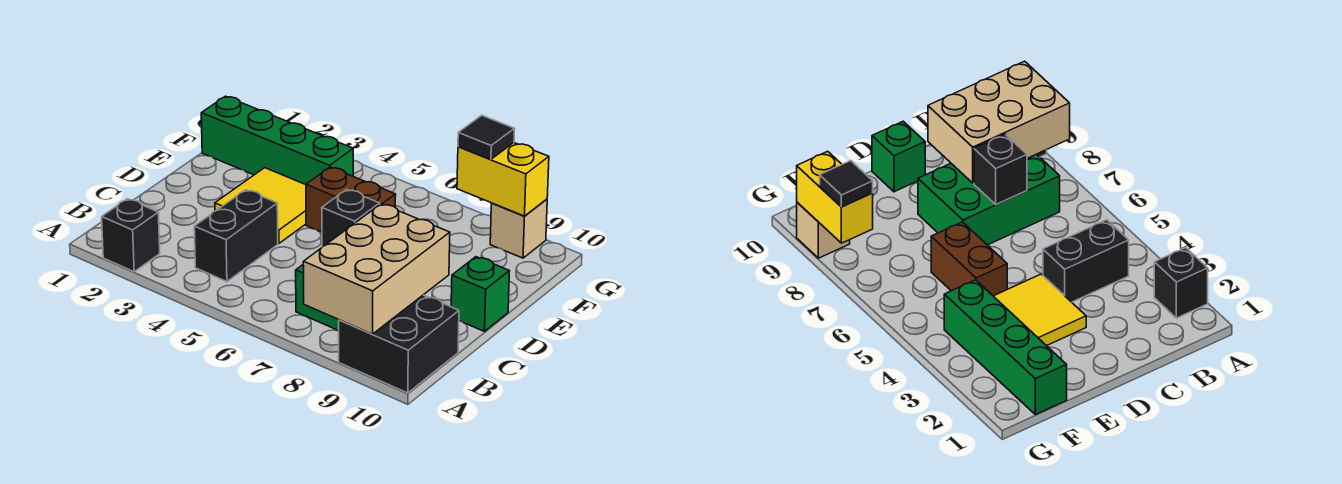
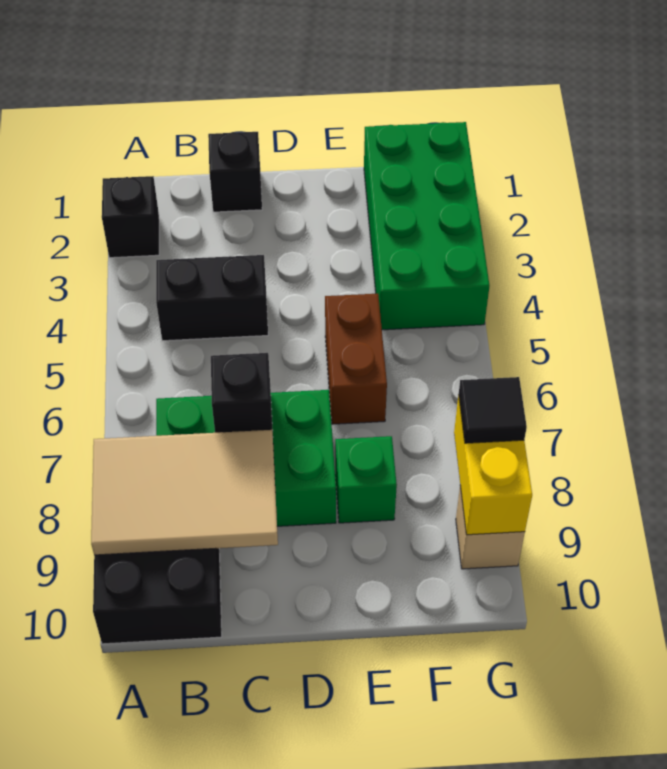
tan brick A8:C9 level 2 -> tan tile A8:C9 level 2
none -> black brick C1 level 1
yellow tile D3:E4 level 1 -> none
green brick D10 level 1 -> green brick E8 level 1
green brick F1:F4 level 1 -> green brick F1:G4 level 1

